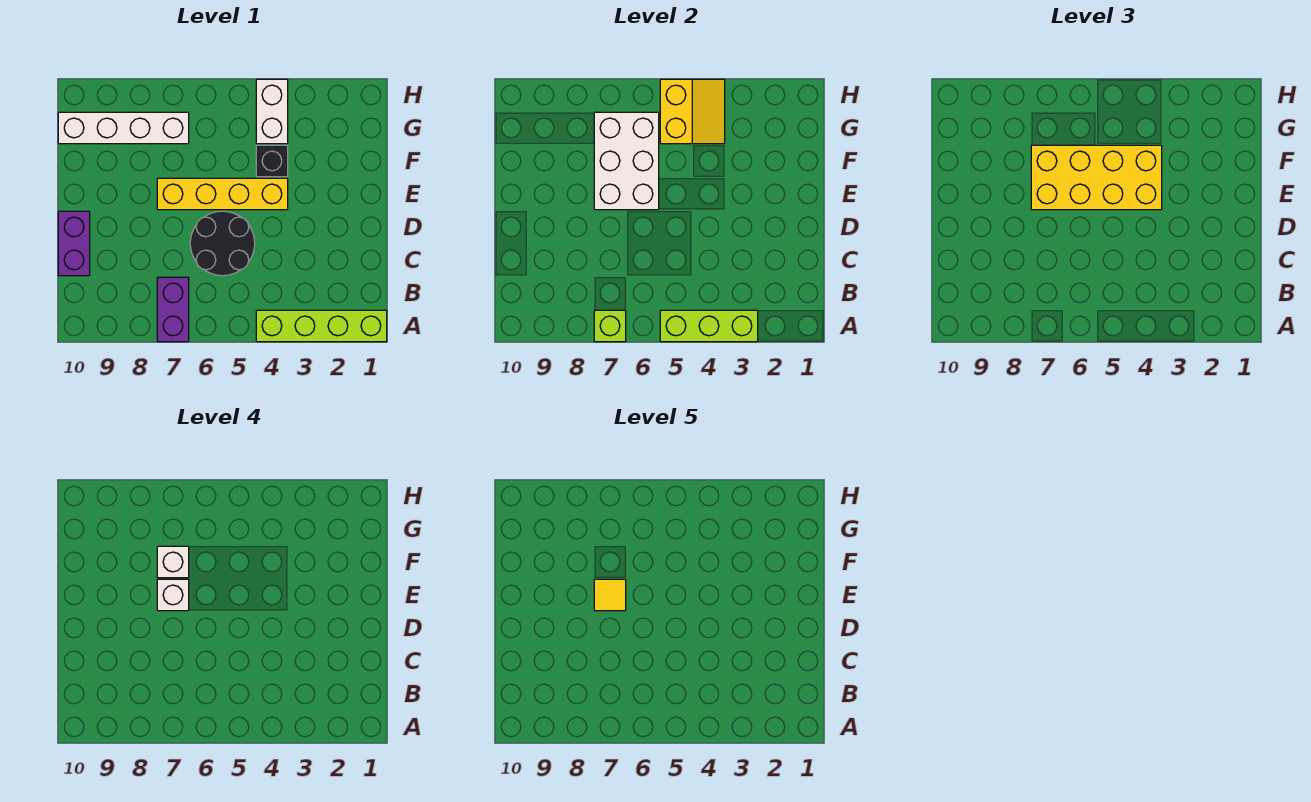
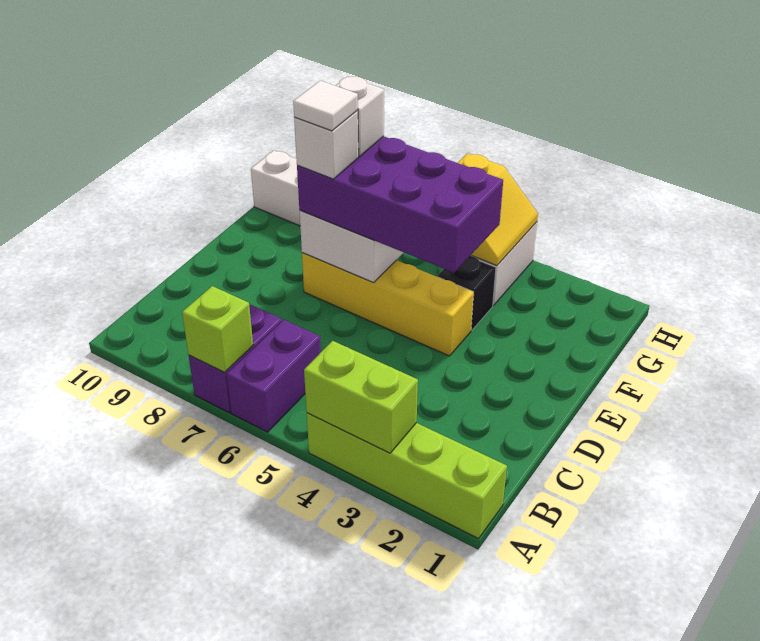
lime brick A3:A5 level 2 -> lime brick A3:A4 level 2
black round brick C5:D6 level 1 -> none
purple brick C10:D10 level 1 -> purple brick A6:B6 level 1
yellow brick E4:F7 level 3 -> purple brick E4:F7 level 3
yellow tile E7 level 5 -> white tile E7 level 5

